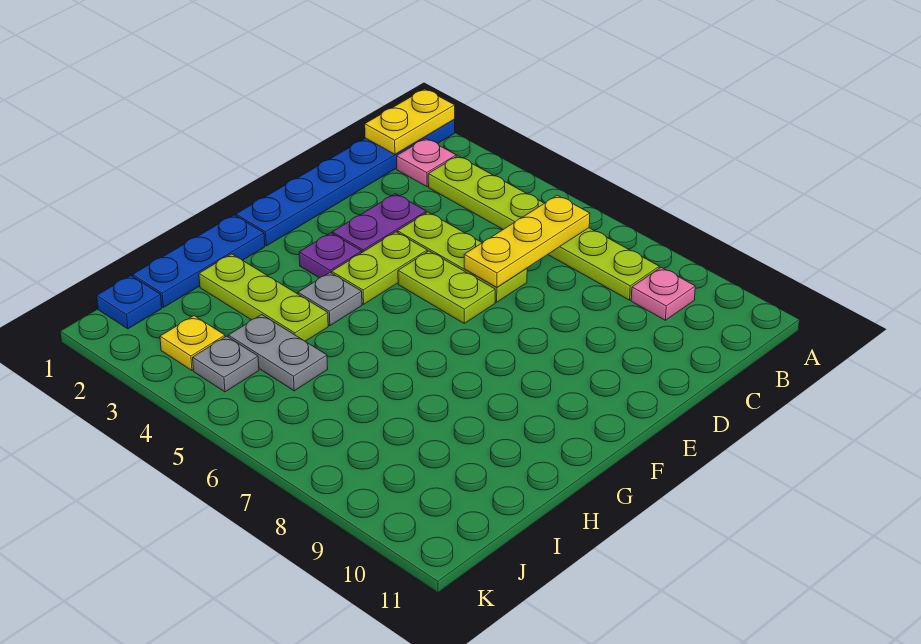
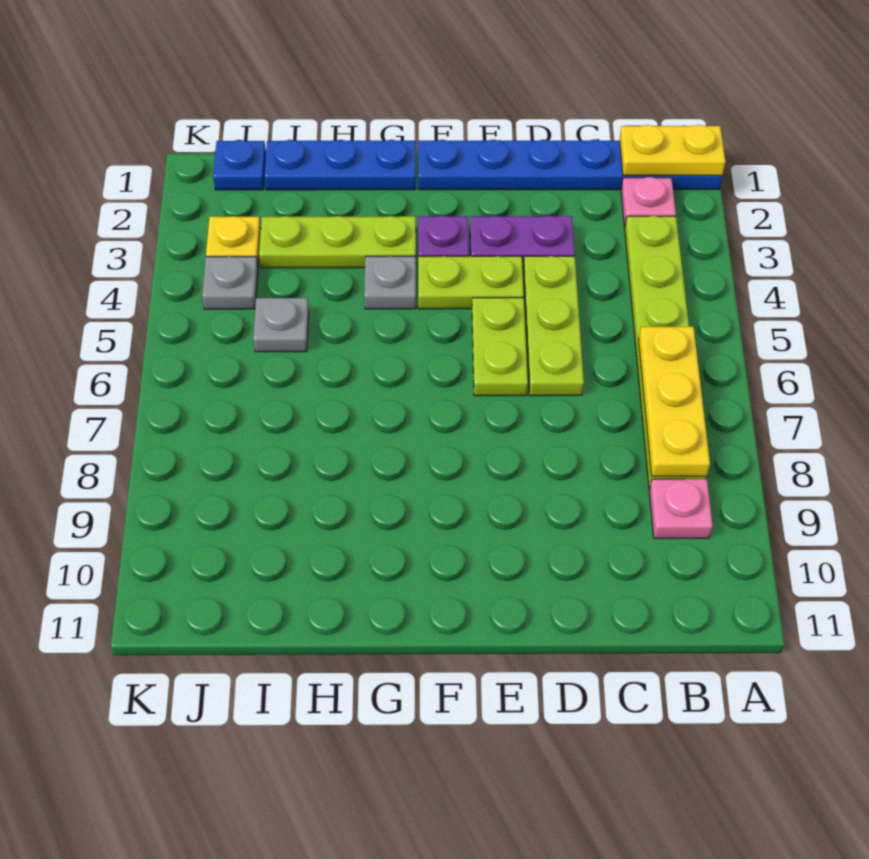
yellow plate B6:D6 level 2 -> yellow plate B6:B8 level 2
lime plate H2:H4 level 1 -> lime plate G3:I3 level 1
grey plate I4:I5 level 1 -> grey plate I5 level 1

